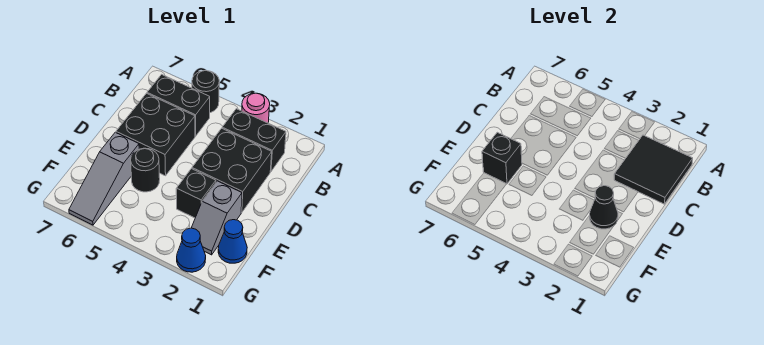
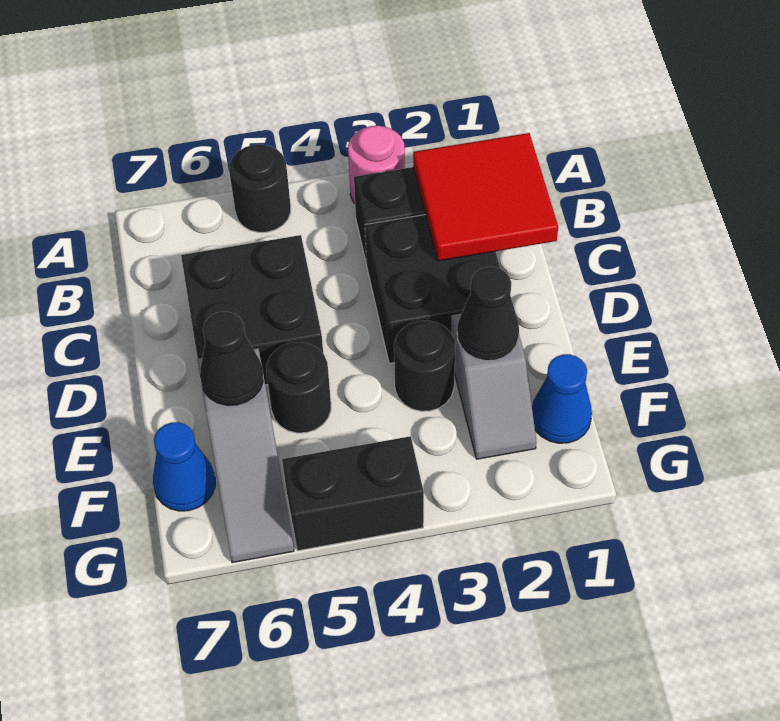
black tile B1:C2 level 2 -> red tile B1:C2 level 2
black brick B5:B6 level 1 -> black brick G4:G5 level 1
black brick E3 level 1 -> black round brick E3 level 1
black brick E6 level 2 -> black cone E6 level 2
blue cone G2 level 1 -> blue cone F7 level 1

